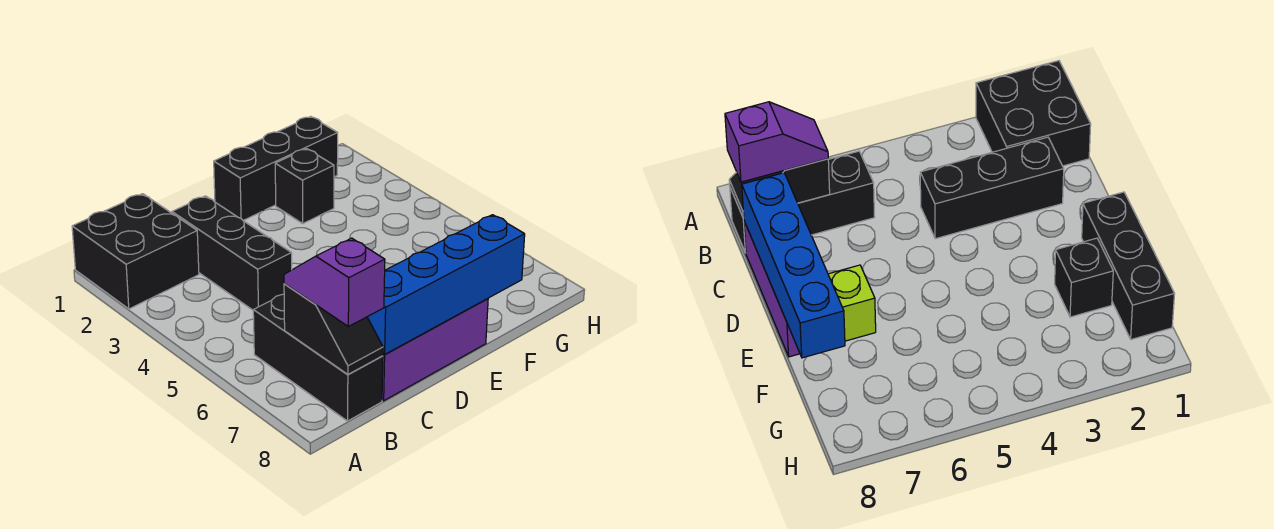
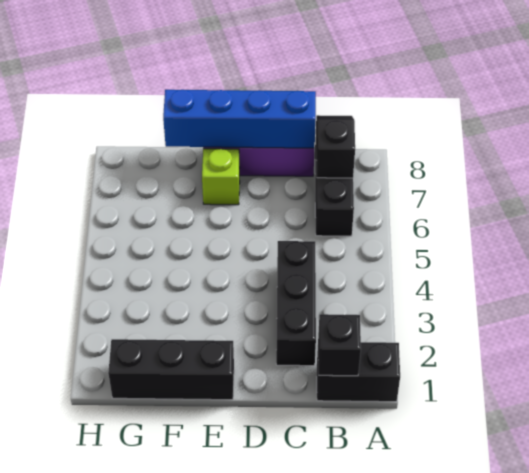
black brick A1:B2 level 1 -> black brick A1:B1 level 1
purple slope B7:B8 level 3 top 8 -> none
black brick F2 level 1 -> black brick B1 level 2

